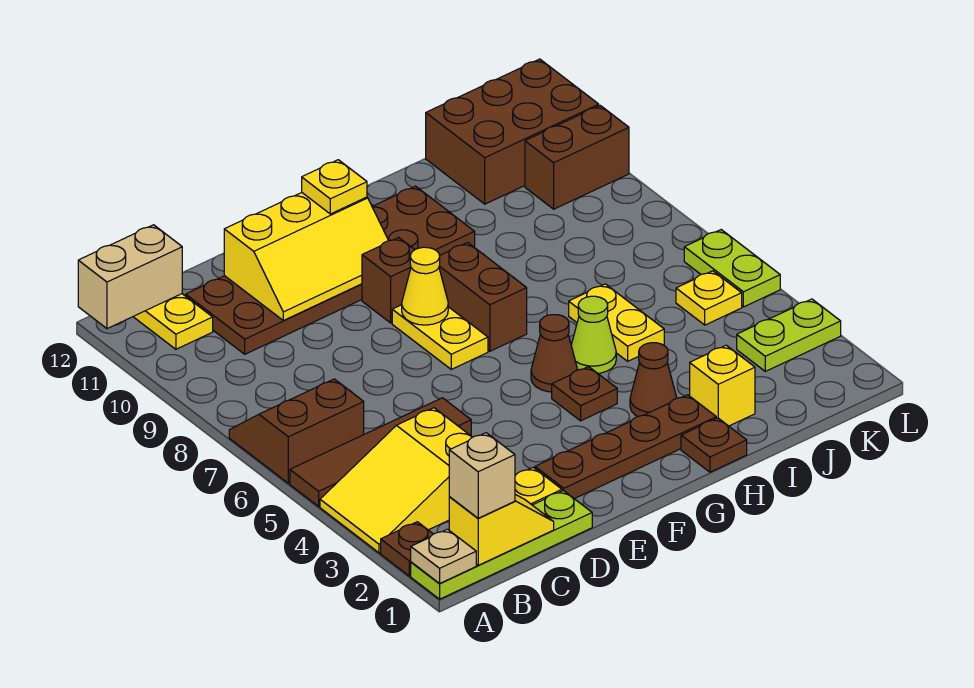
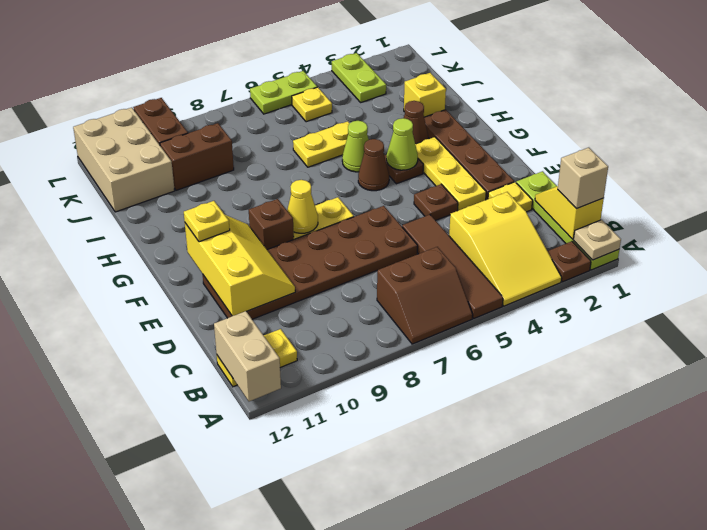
brown slope A6:B7 level 1 top 6 -> brown slope A6:B7 level 1 top B
brown plate C10:H11 level 1 -> brown plate D6:E11 level 1
none -> yellow plate E3:G3 level 1
none -> lime cone G4 level 2
brown brick G7:G8 level 1 -> brown brick J9:J10 level 1
brown plate H1 level 1 -> brown plate E4 level 1
brown brick J11:L12 level 1 -> tan brick J11:L12 level 1

